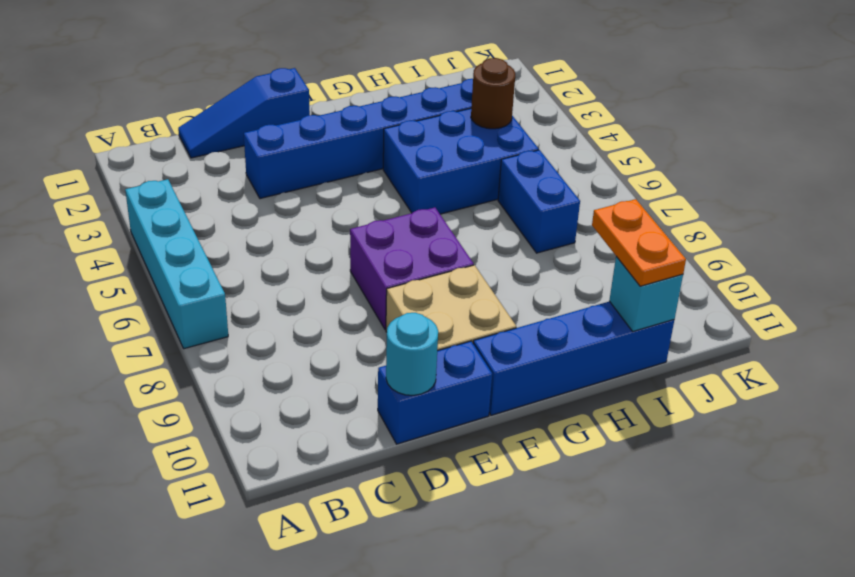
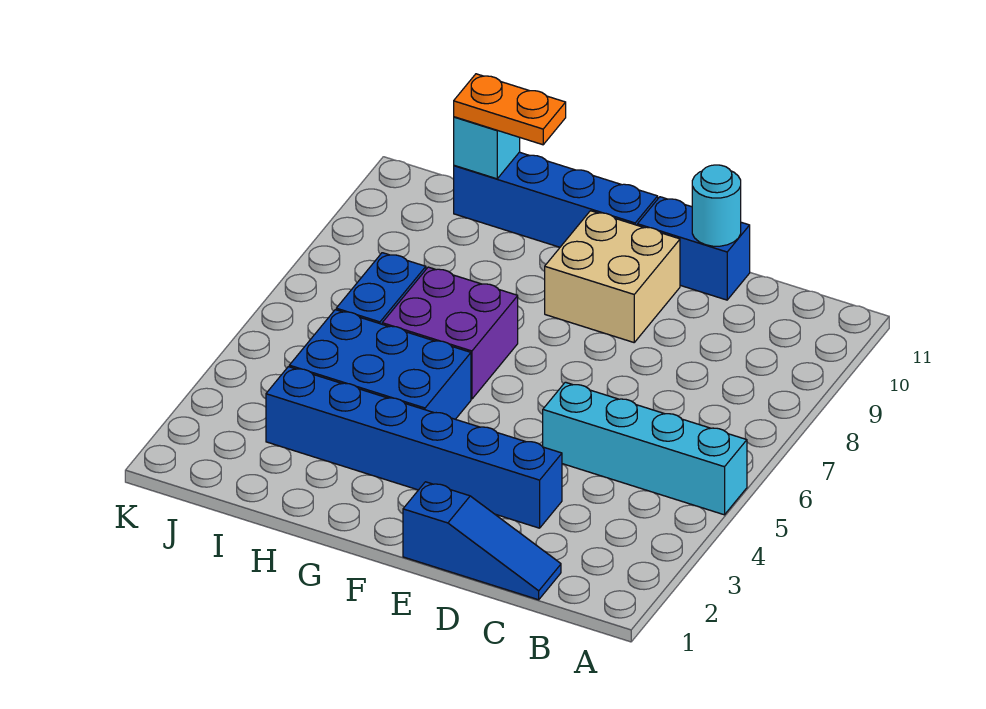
cyan brick A4:A7 level 1 -> cyan brick A5:D5 level 1
purple brick E7:F8 level 1 -> purple brick G6:H7 level 1
brown round brick I4 level 2 -> none
orange plate I10:I11 level 3 -> orange plate H11:I11 level 3

